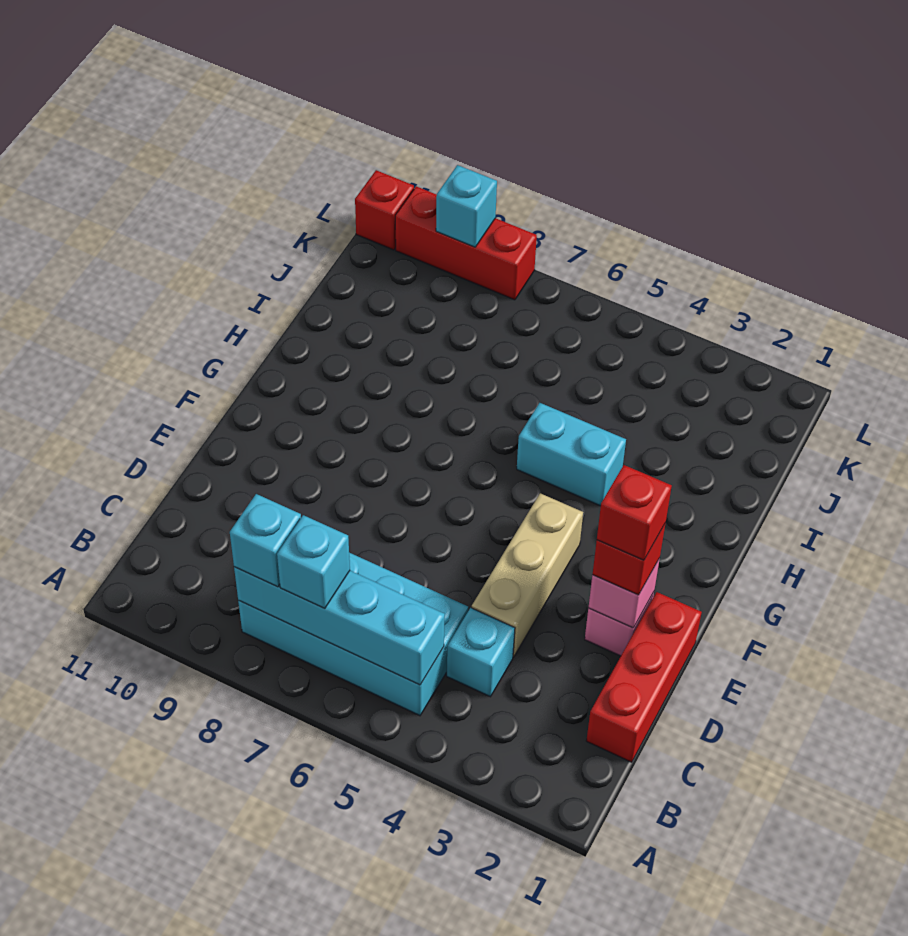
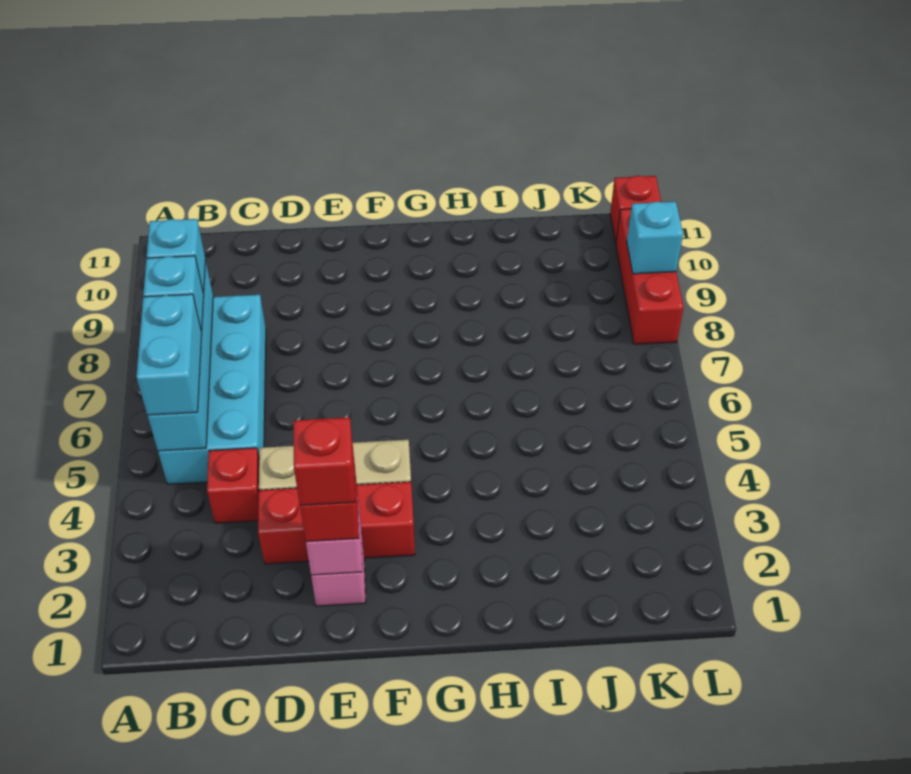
red brick C1:E1 level 1 -> red brick D3:F3 level 1
cyan brick C4 level 1 -> red brick C4 level 1
cyan brick H4:H5 level 1 -> cyan brick B5:B6 level 3

